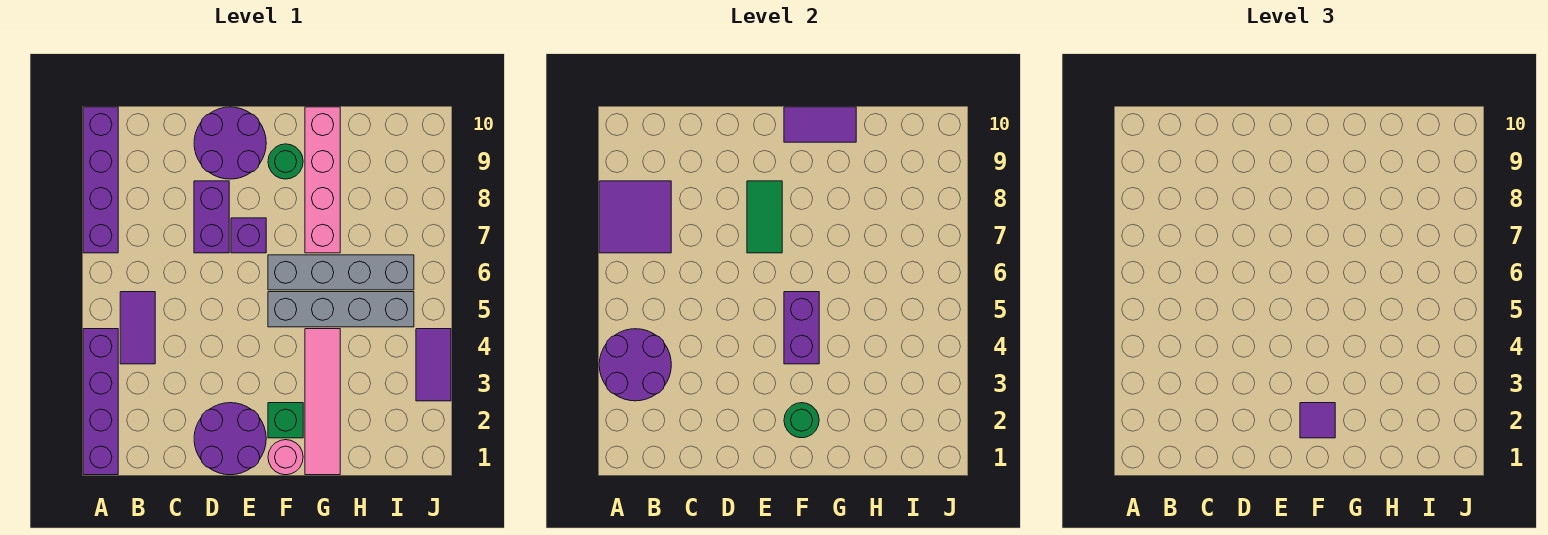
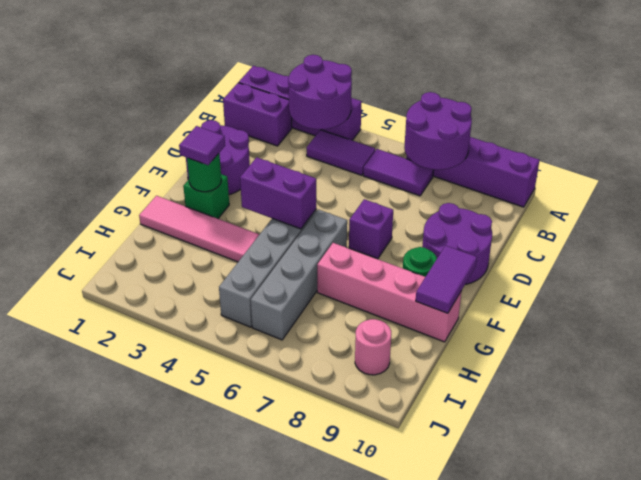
purple tile A7:B8 level 2 -> purple round brick A7:B8 level 2
purple brick D7:D8 level 1 -> purple brick B1:B2 level 1
green tile E7:E8 level 2 -> none
pink round brick F1 level 1 -> pink round brick I9 level 1
purple tile J3:J4 level 1 -> purple tile B6:B7 level 1

